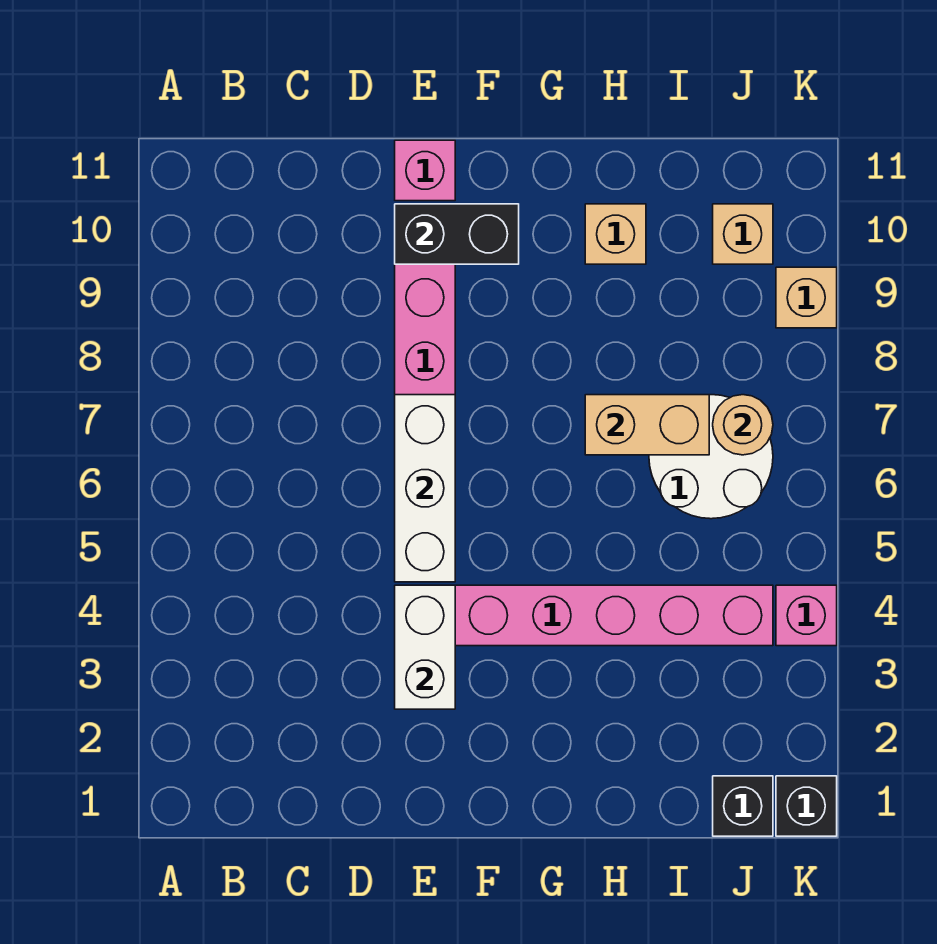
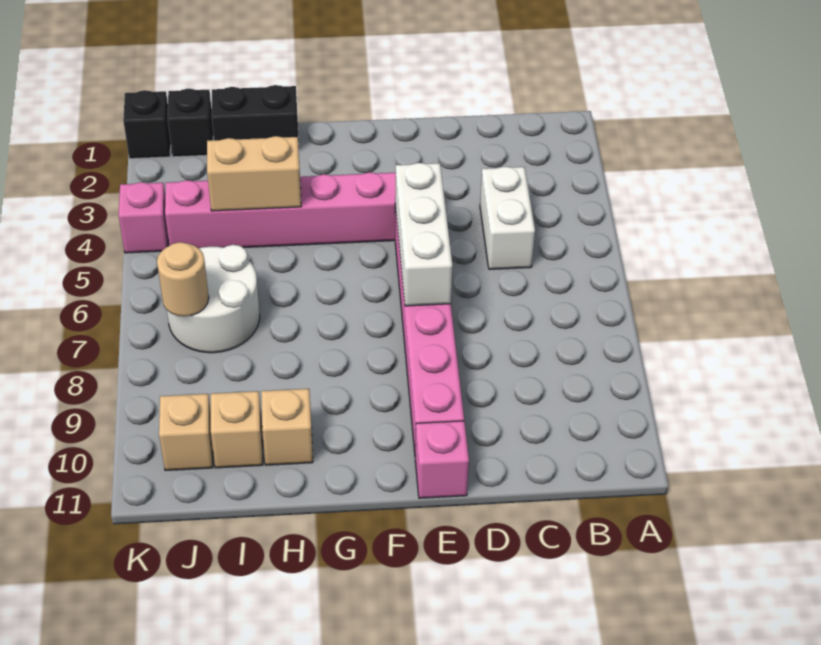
white brick E3:E4 level 2 -> white brick C4:C5 level 1
black brick E10:F10 level 2 -> black brick H1:I1 level 1
tan brick H7:I7 level 2 -> tan brick H4:I4 level 2
tan brick K9 level 1 -> tan brick I10 level 1

